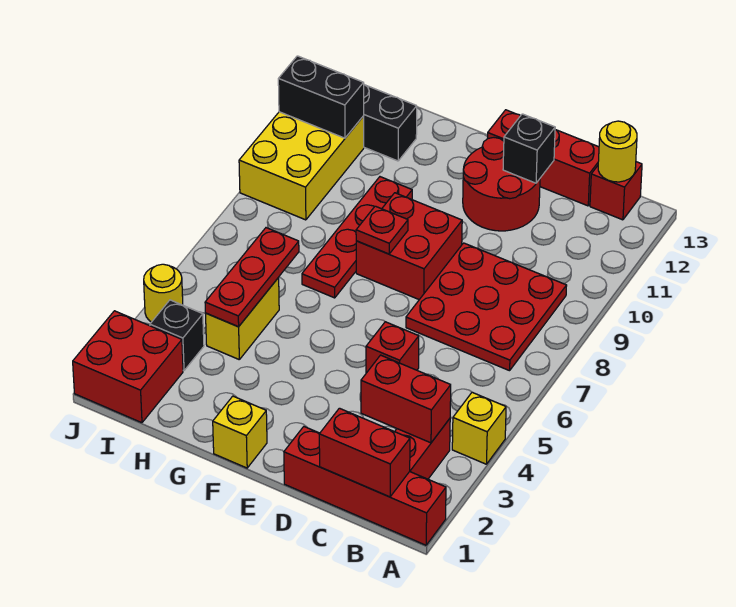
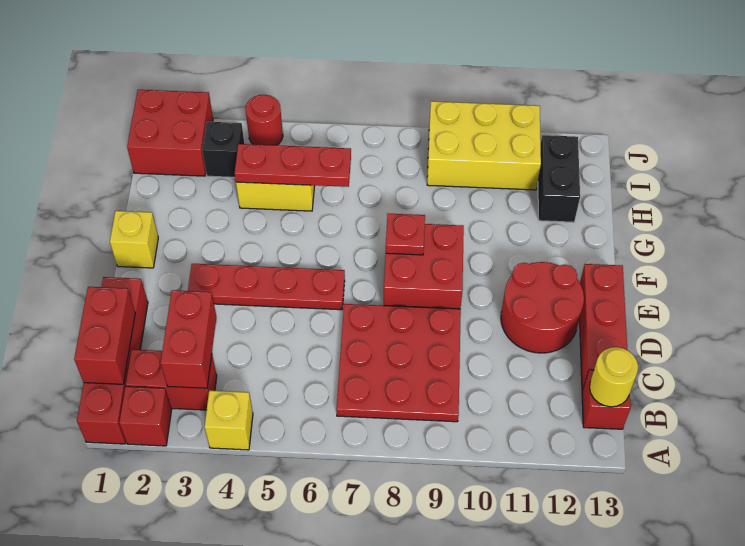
red brick D5 level 1 -> red brick A2 level 1
black brick D12 level 2 -> none
red plate G7:G10 level 1 -> red plate E3:E6 level 1
black brick I11:J11 level 2 -> none
yellow round brick J4 level 1 -> red round brick J4 level 1

